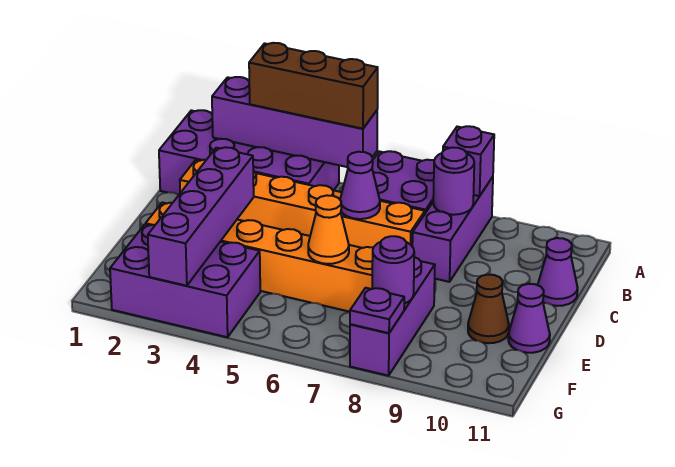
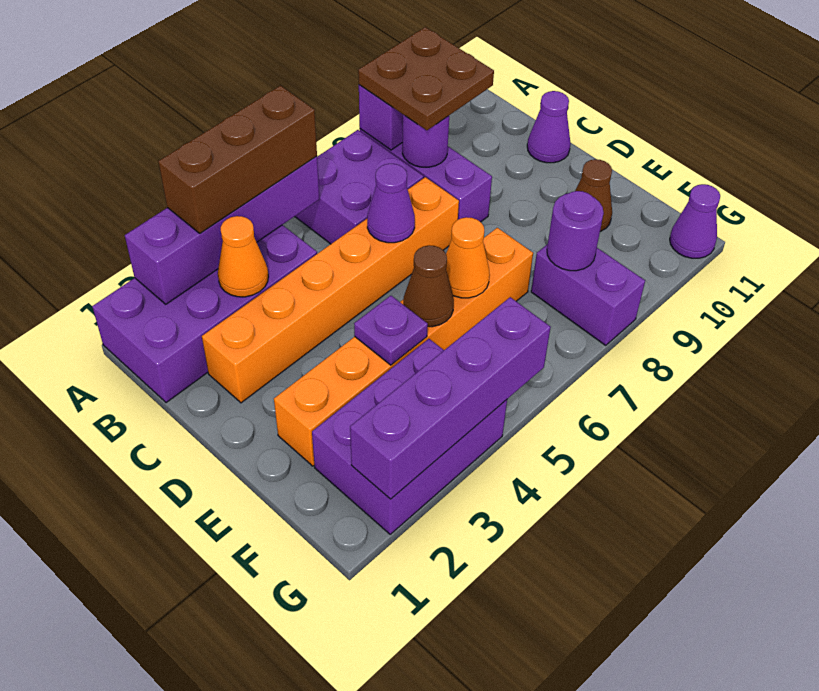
none -> brown plate A8:B9 level 3
none -> orange cone B3 level 2
purple brick D3:G3 level 2 -> purple brick G2:G5 level 2
none -> brown cone E5 level 2
purple brick E8:G8 level 1 -> purple brick F8:G8 level 1
purple cone E11 level 1 -> purple cone G11 level 1
purple plate G8 level 2 -> purple plate E4 level 2

